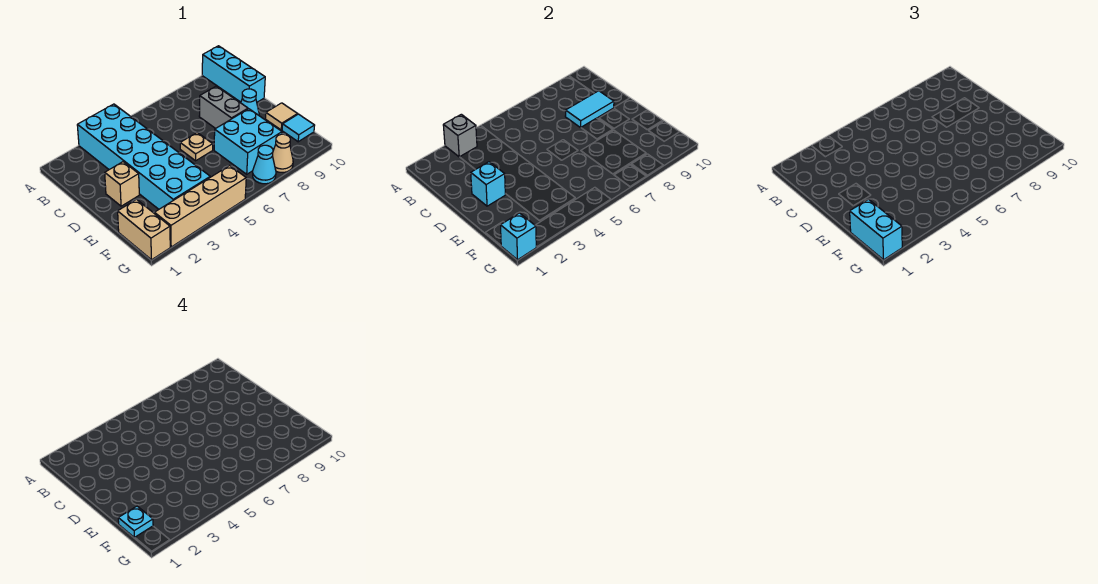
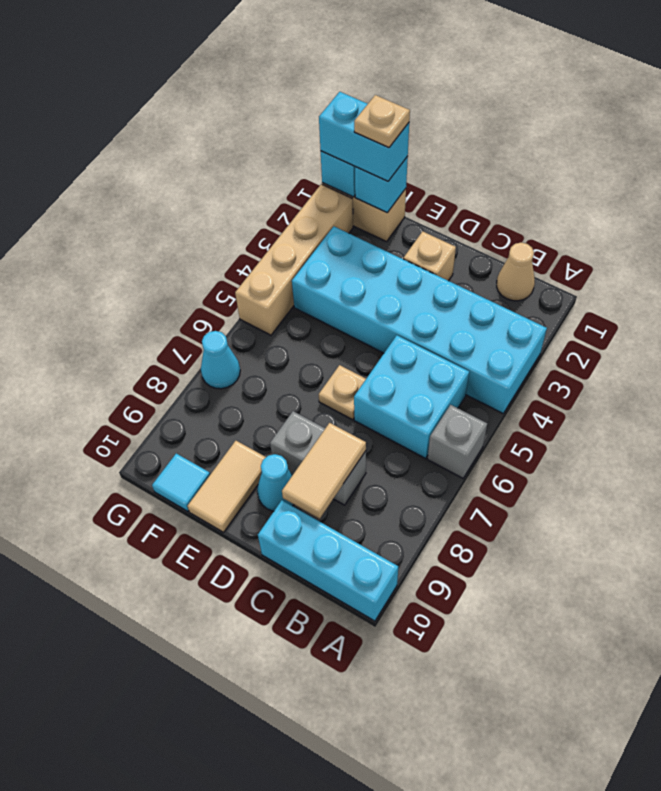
grey brick A3 level 2 -> grey brick A6 level 1
cyan tile C8:C9 level 2 -> tan tile C8:C9 level 2
cyan brick D2 level 2 -> cyan brick F1 level 2
cyan brick E7:F8 level 1 -> cyan brick B5:C6 level 1
tan tile E10 level 1 -> tan tile E9:E10 level 1
cyan plate F1 level 4 -> tan plate F1 level 4
tan cone G8 level 1 -> tan cone B1 level 1

